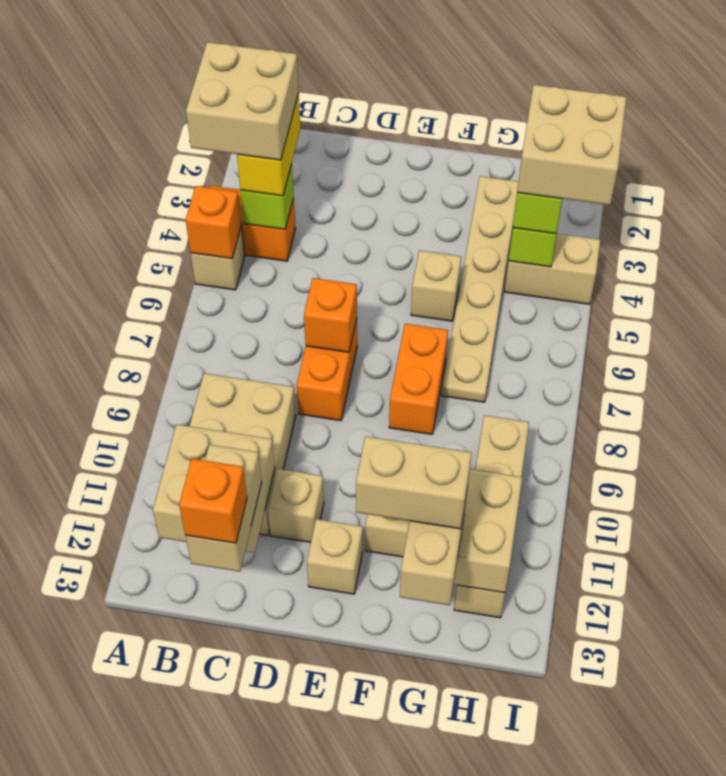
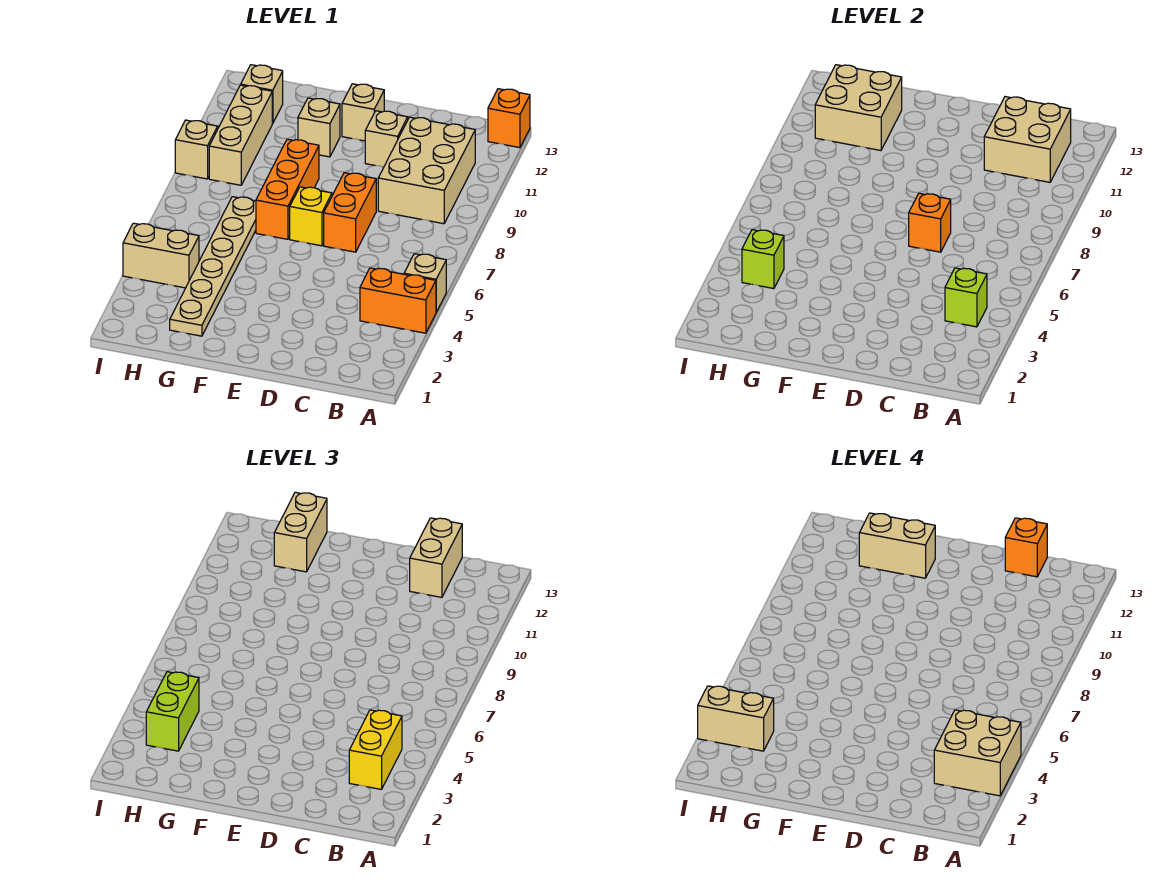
orange brick A5 level 2 -> orange brick A13 level 1
none -> yellow brick E7 level 1
tan brick F5 level 1 -> tan brick I9 level 1
orange brick F7:F8 level 1 -> orange brick F7:F9 level 1
tan brick H3:I4 level 4 -> tan brick H3:I3 level 4

